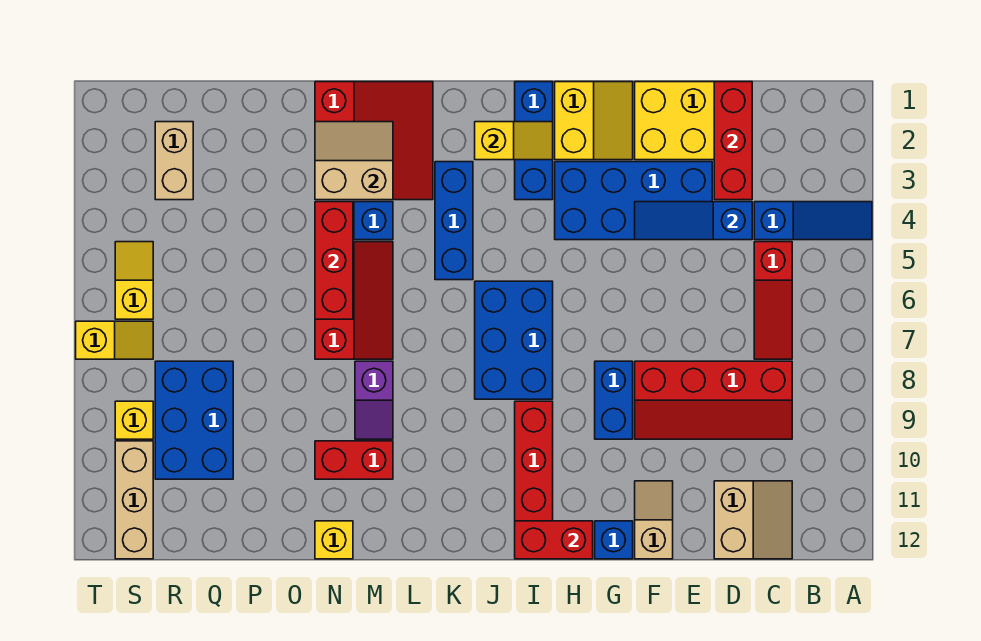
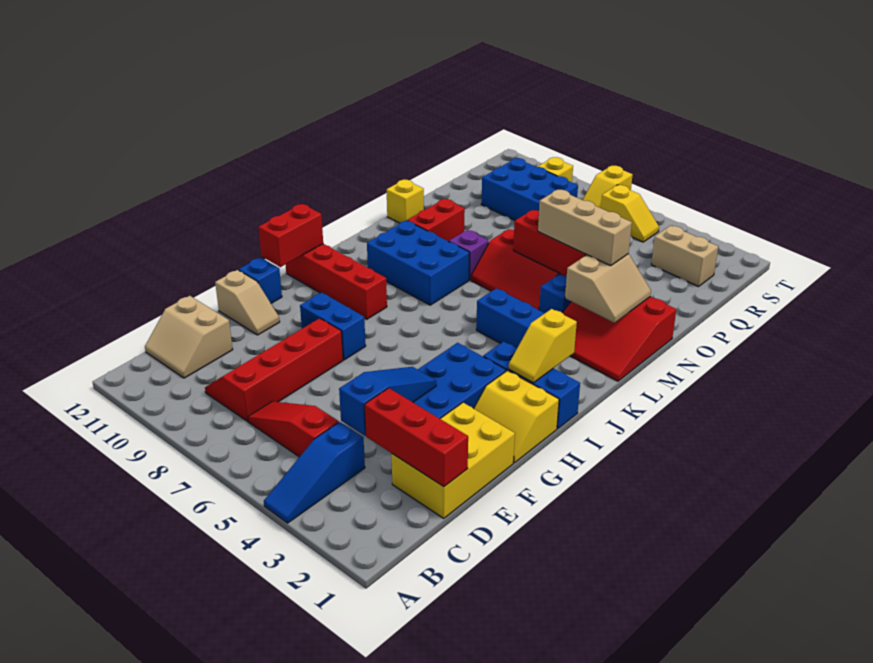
blue brick I6:J8 level 1 -> blue brick K8:L10 level 1
tan brick S10:S12 level 1 -> tan brick N3:N5 level 3

